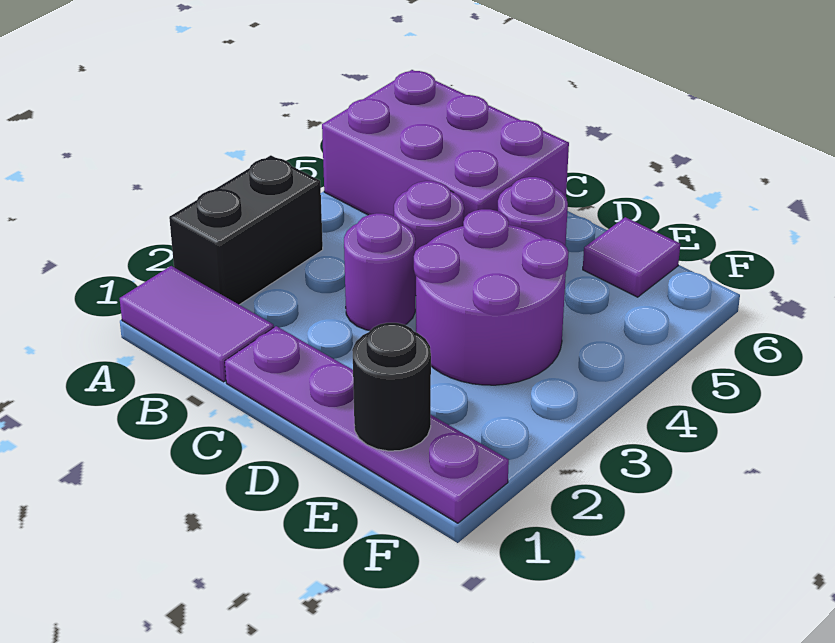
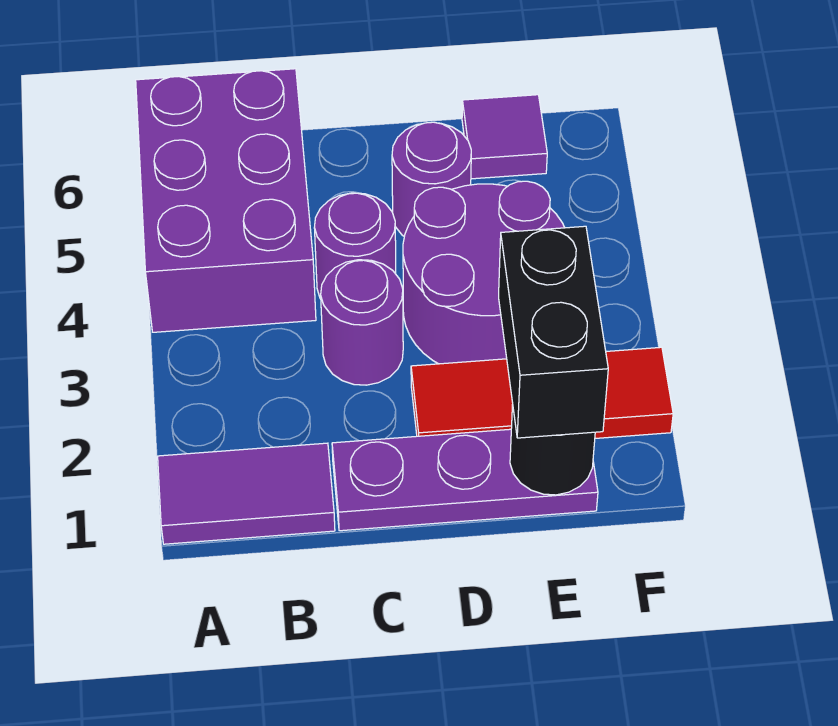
black brick A2:A3 level 1 -> black brick E1:E2 level 3
purple brick A5:C6 level 1 -> purple brick A4:B6 level 1
purple plate C1:F1 level 1 -> purple plate C1:E1 level 1
none -> red tile D2:F2 level 1

